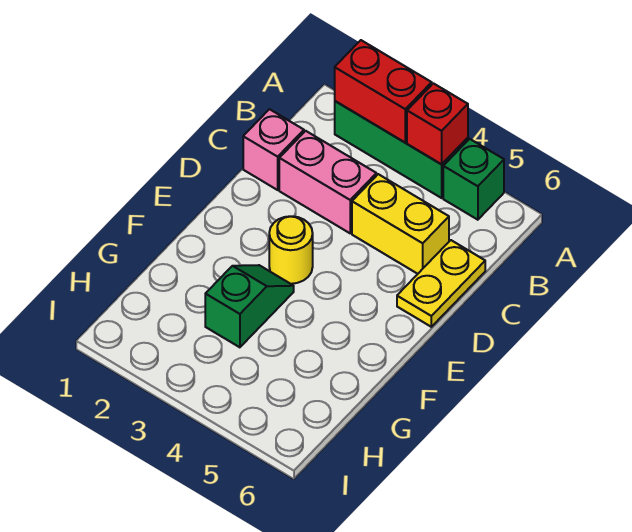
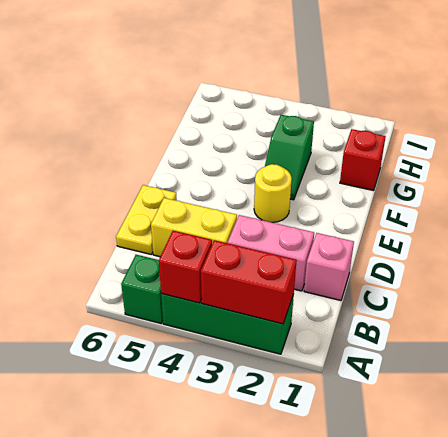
none -> red brick G1 level 1

